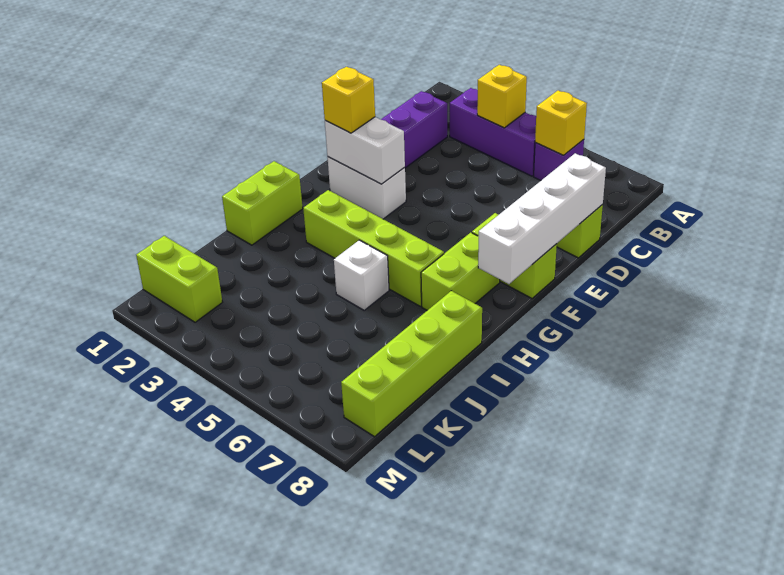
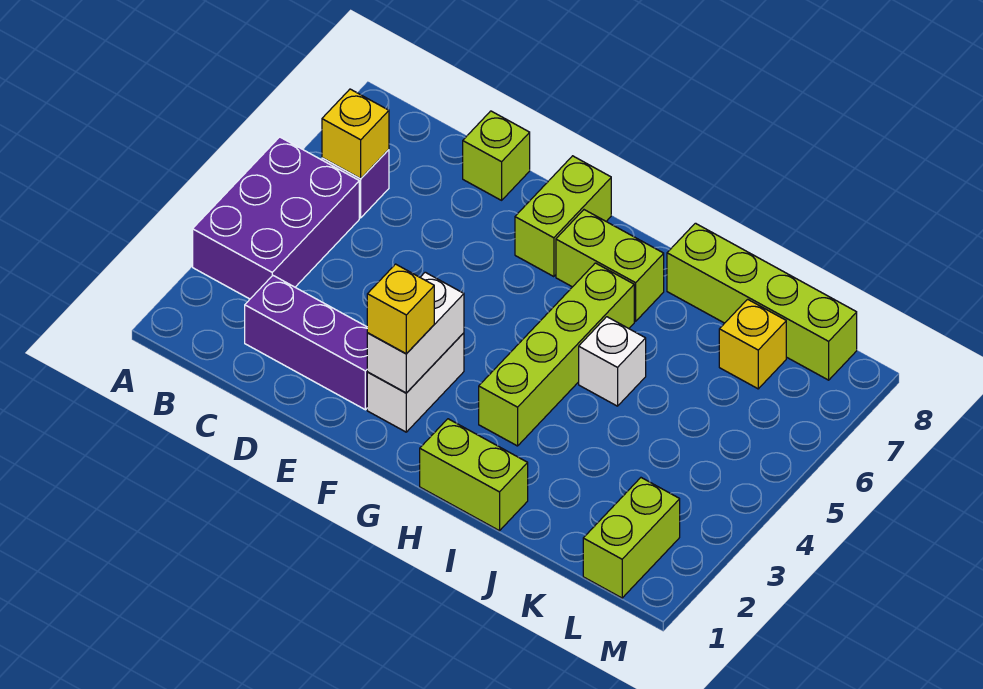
purple brick B3:B5 level 1 -> purple brick A3:B5 level 1
yellow brick B4 level 2 -> yellow brick K7 level 1
white brick D8:G8 level 2 -> none

